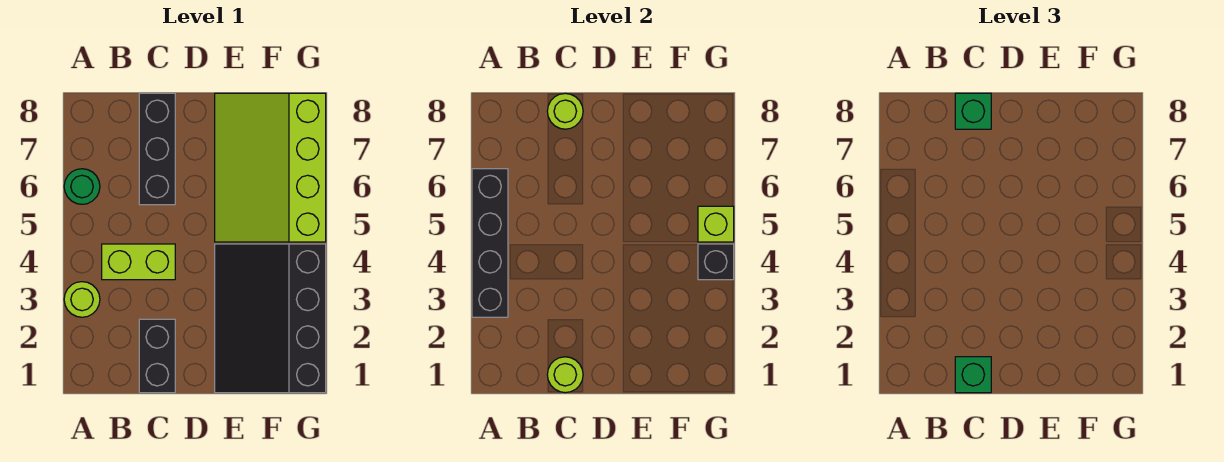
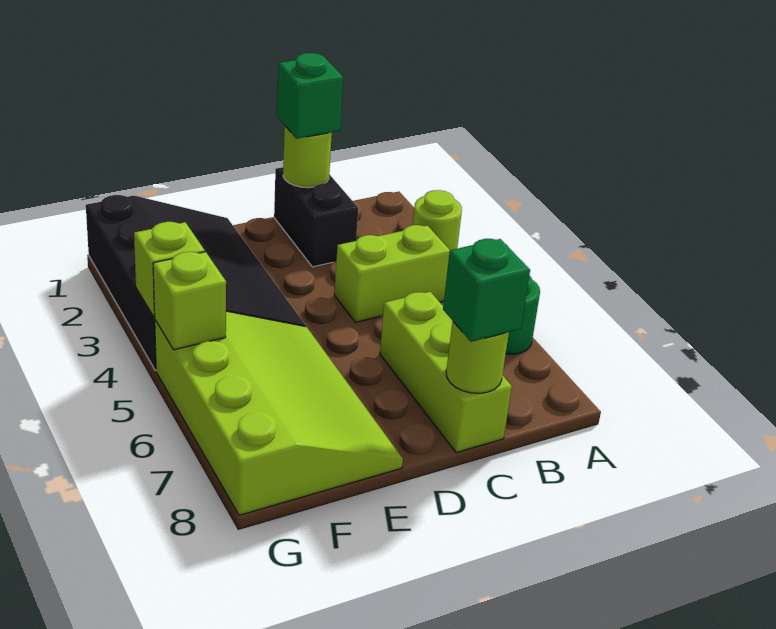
black brick A3:A6 level 2 -> none
black brick C6:C8 level 1 -> lime brick C6:C8 level 1
black brick G4 level 2 -> lime brick G4 level 2

